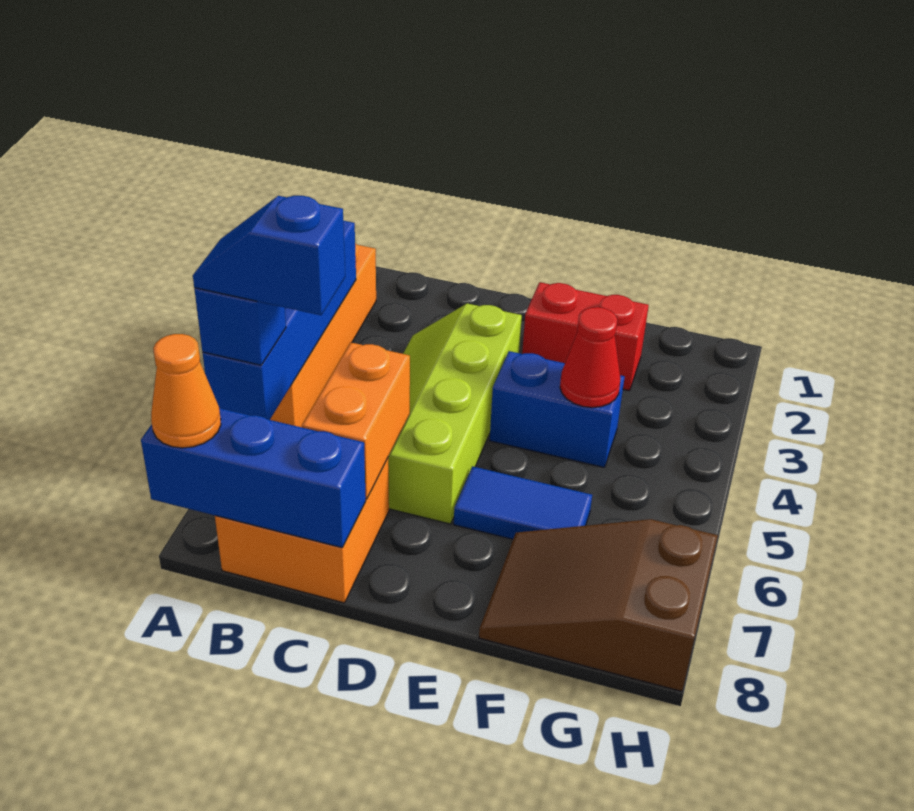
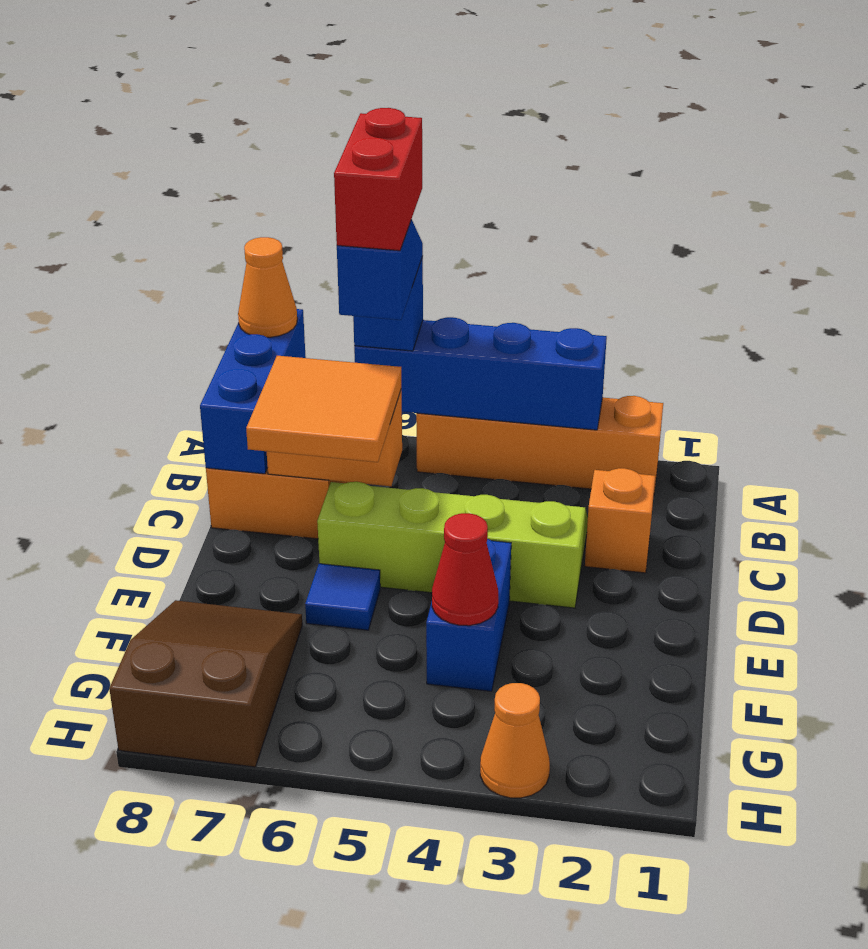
none -> orange brick C2 level 1
none -> orange tile C6:D7 level 3
red brick E2:F2 level 1 -> red brick A6:B6 level 5
blue tile E6:F6 level 1 -> blue tile E6 level 1
none -> orange cone H3 level 1

